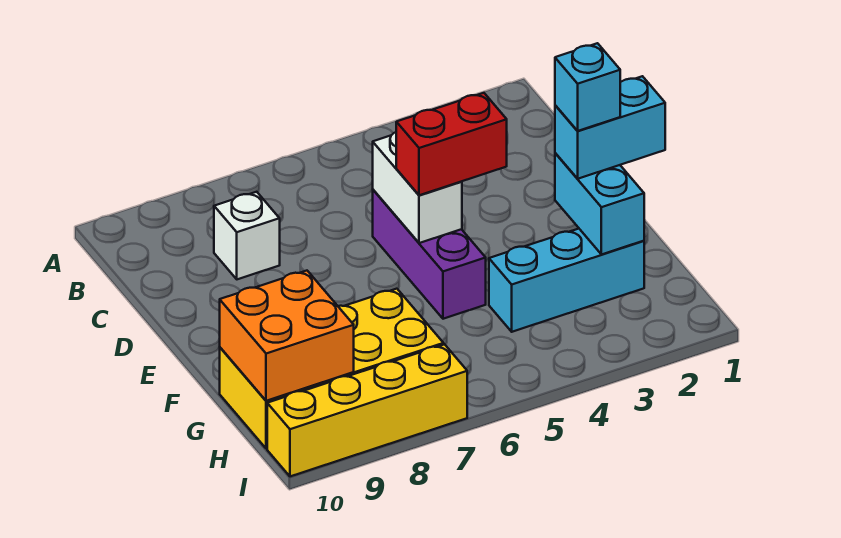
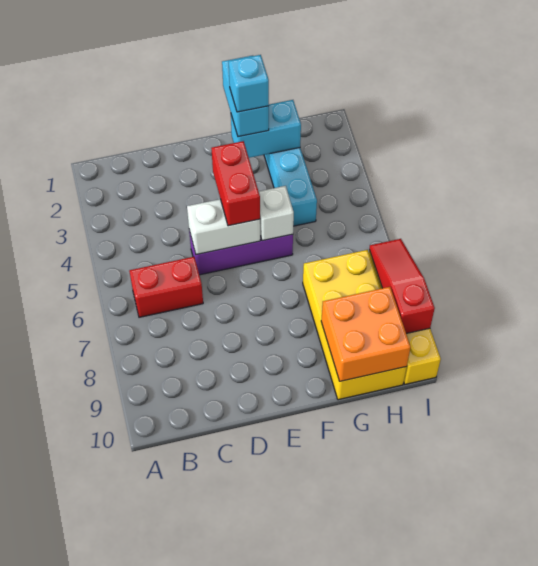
none -> red brick B6:C6 level 1
white brick C8 level 1 -> white brick F5 level 2
none -> red slope I7:I9 level 2 top 9

